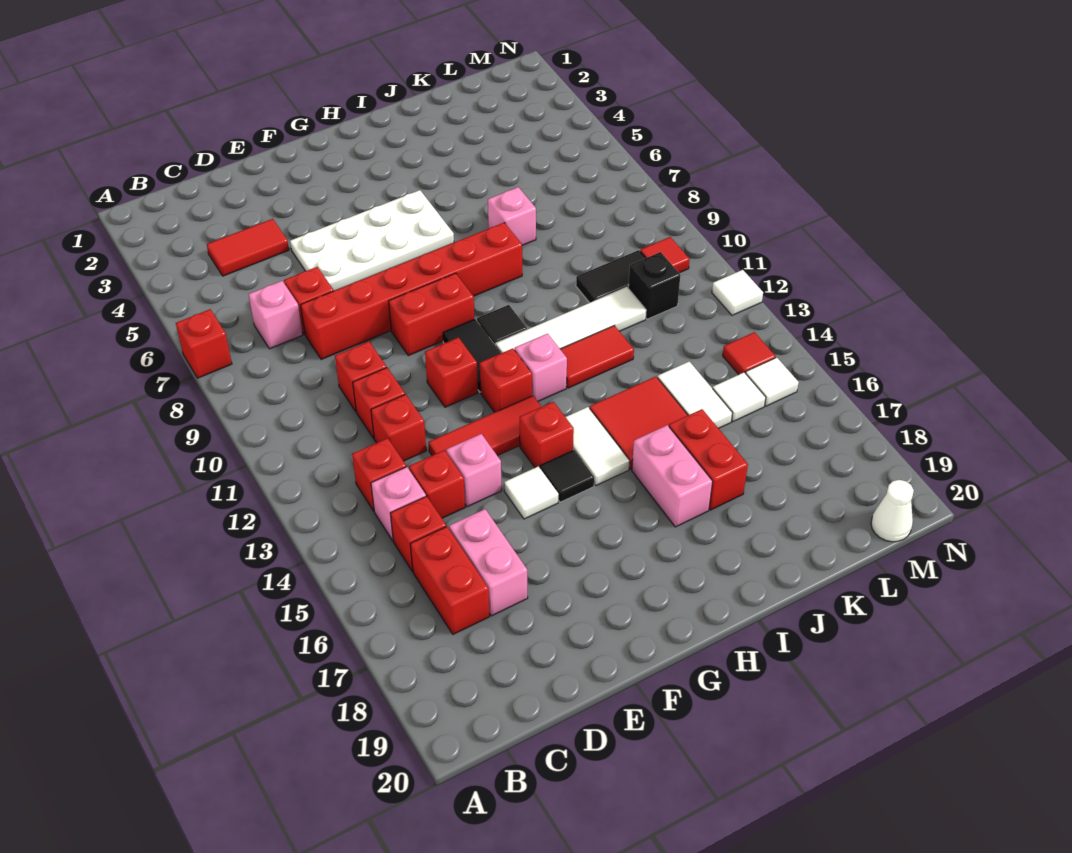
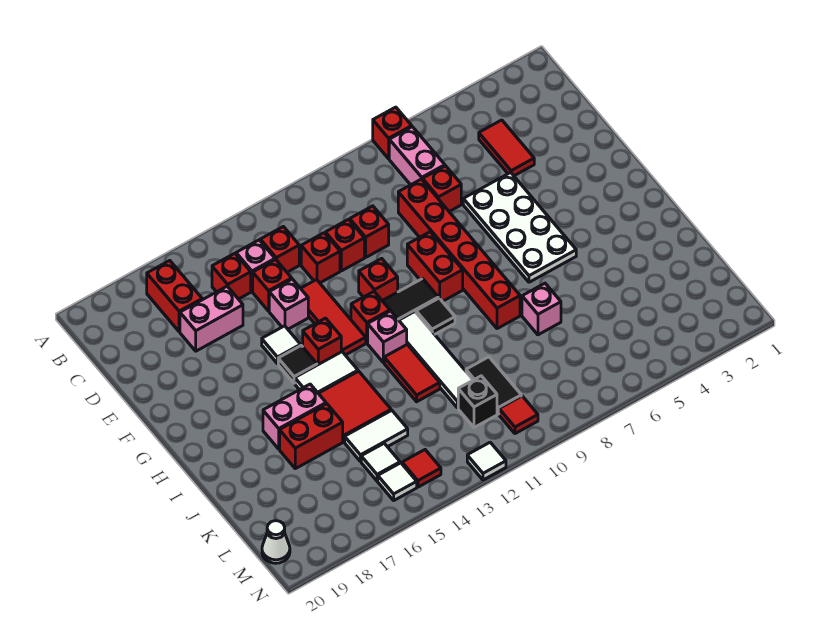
pink brick C7 level 1 -> pink brick B7:C7 level 1
red brick C16:C17 level 1 -> red brick B17:C17 level 1

